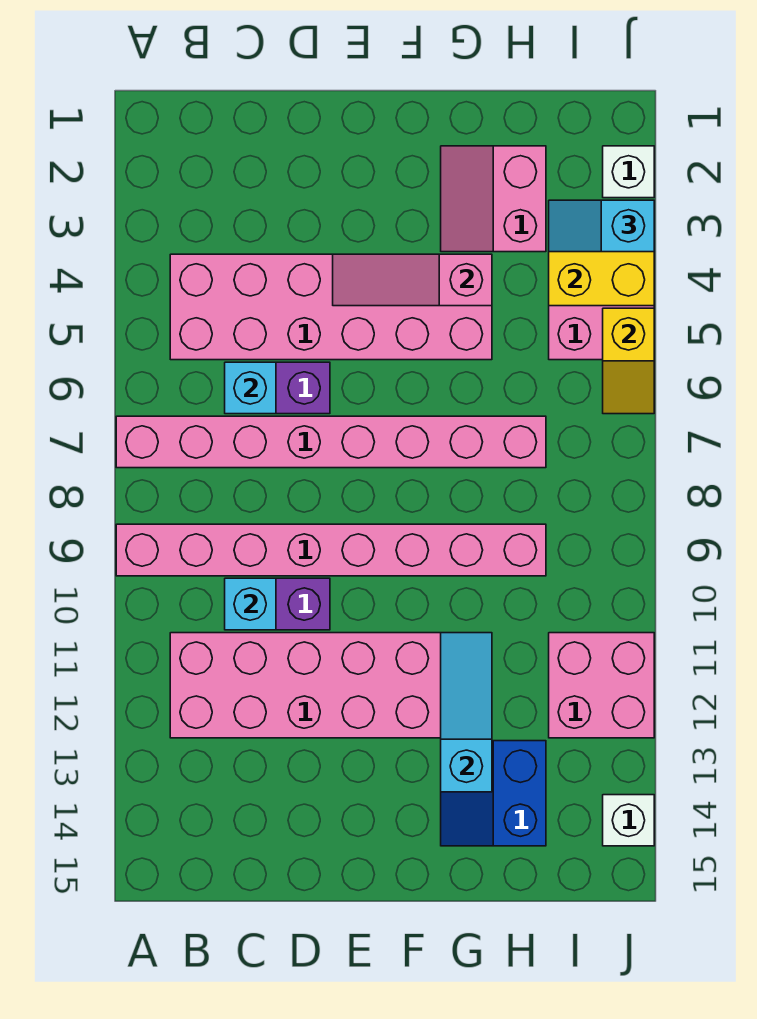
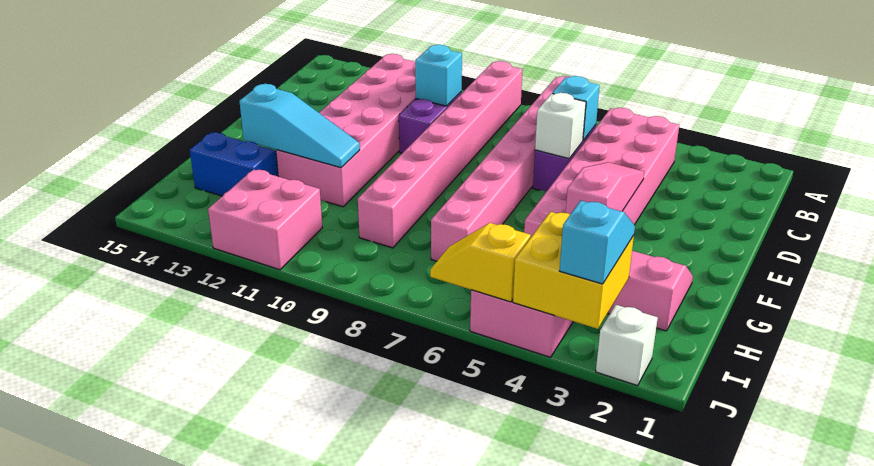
white brick J14 level 1 -> white brick D6 level 2

